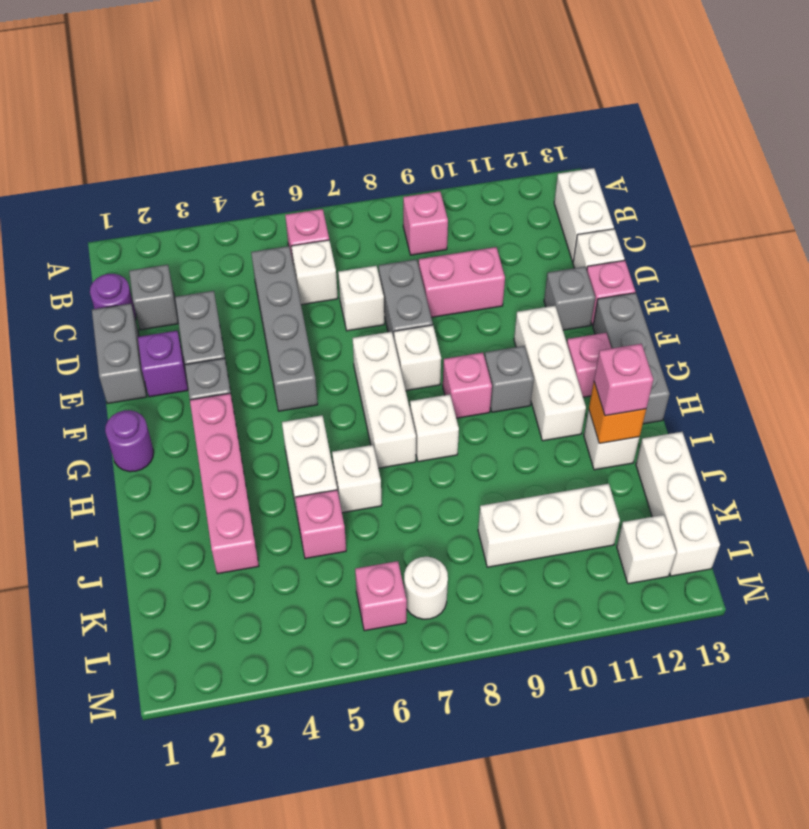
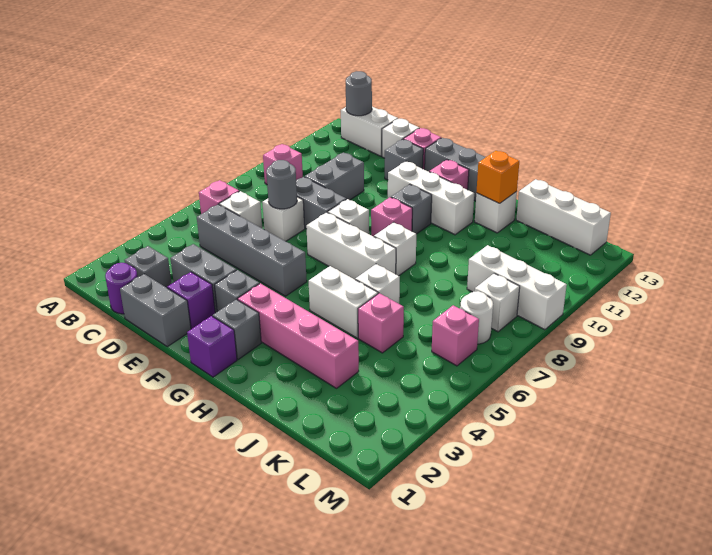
none -> grey round brick B13 level 2
none -> grey round brick D7 level 2
pink brick D9:D10 level 1 -> grey brick D9:D10 level 1
purple round brick G1 level 1 -> purple brick G1 level 1
none -> grey brick G2 level 1
pink brick I12 level 3 -> none
white brick K9:K11 level 1 -> white brick K9:M9 level 1
white brick L12 level 1 -> white brick L8 level 1

